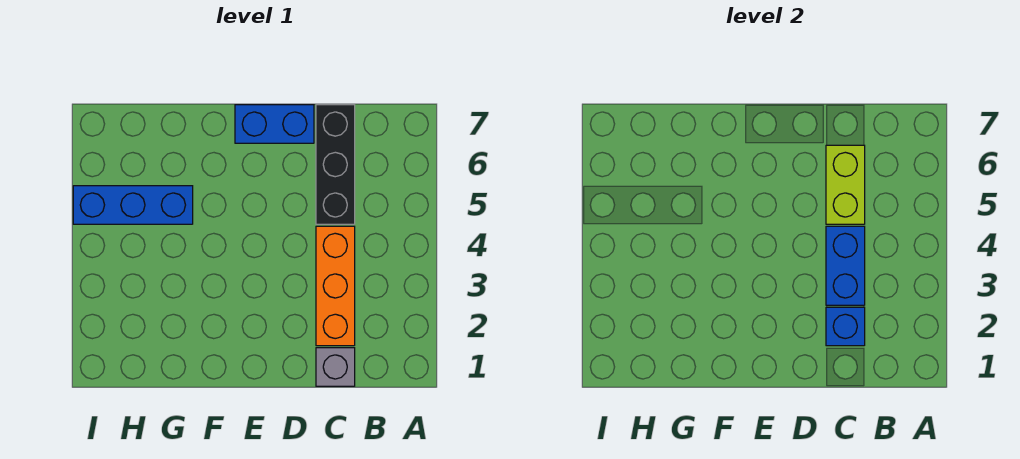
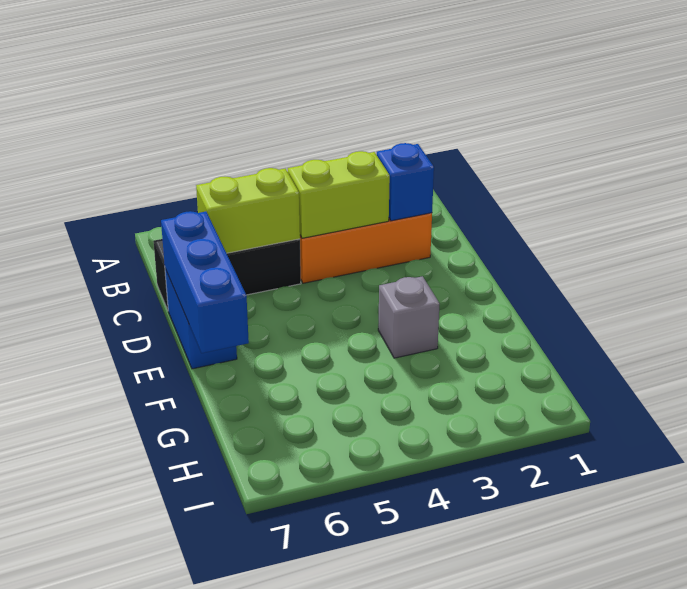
grey brick C1 level 1 -> grey brick F3 level 1
blue brick C3:C4 level 2 -> lime brick C3:C4 level 2
blue brick G5:I5 level 1 -> blue brick D7:F7 level 2

